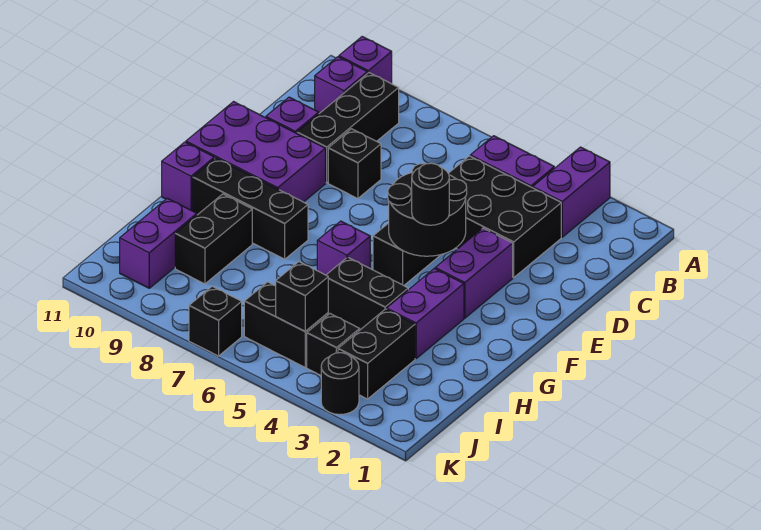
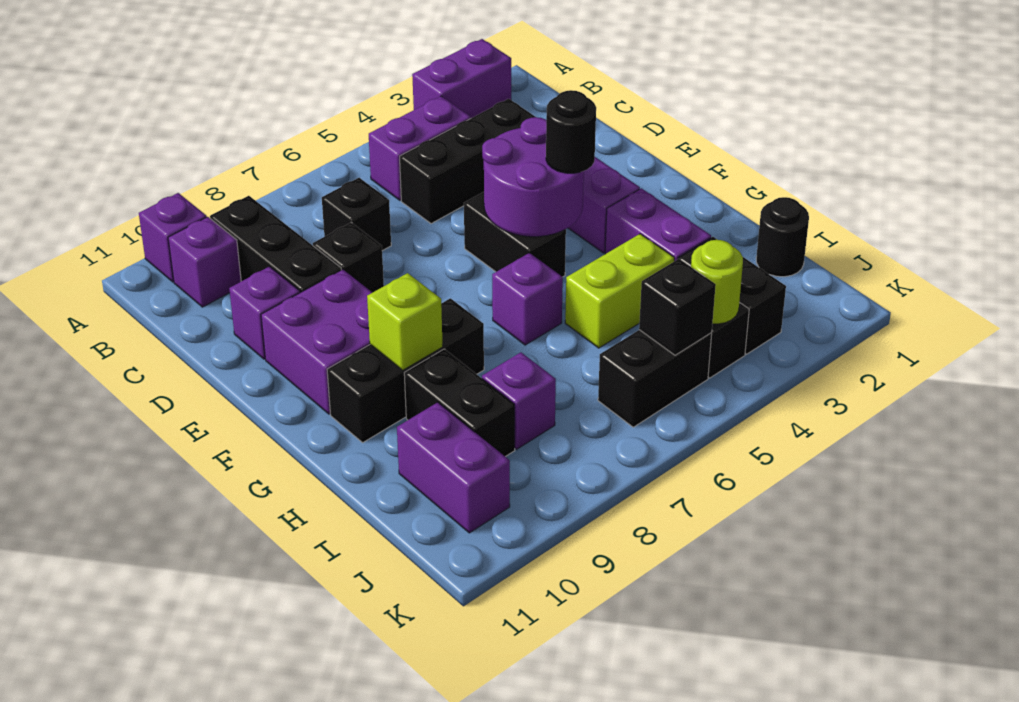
purple brick A3:B3 level 1 -> purple brick A2:A3 level 1
black brick C3:D5 level 1 -> black brick C3:C5 level 1
black round brick E4:F5 level 2 -> purple round brick E4:F5 level 2
purple brick E9:F11 level 1 -> purple brick E9:F10 level 1
none -> lime brick G9 level 2
purple brick G11 level 1 -> purple brick I8 level 1
black brick H4:H5 level 1 -> lime brick H4:H5 level 1
none -> lime round brick J4 level 2
black round brick K3 level 1 -> black round brick I1 level 1
black brick K7 level 1 -> black brick C7 level 1

